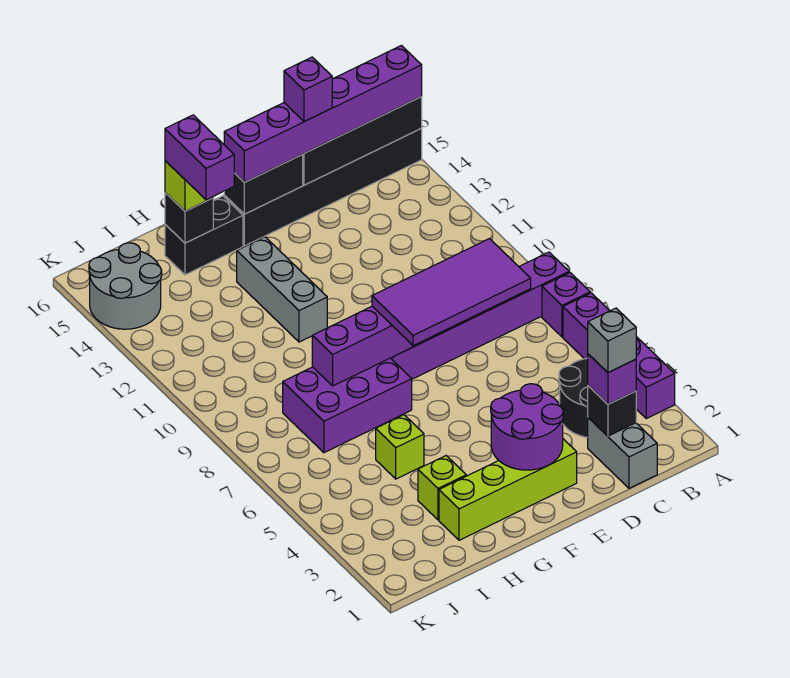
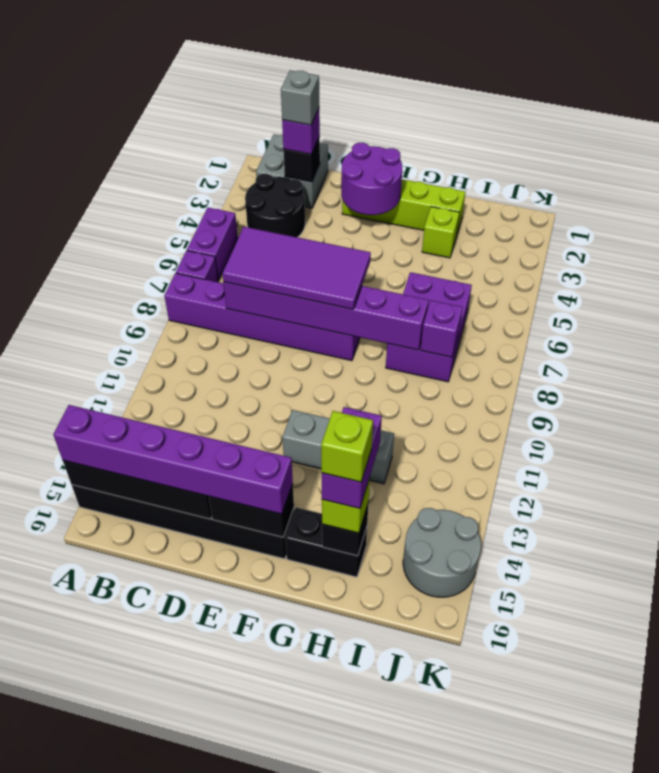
purple brick A3:A6 level 1 -> purple brick A5:A6 level 1
grey brick C1:C2 level 1 -> grey brick B1:C2 level 1
purple brick D15 level 4 -> purple brick I8 level 2
purple brick G7:I8 level 1 -> purple brick H6:I8 level 1
grey brick G11:G13 level 1 -> grey brick F12:H12 level 1
lime brick H5 level 1 -> lime brick H15 level 5

